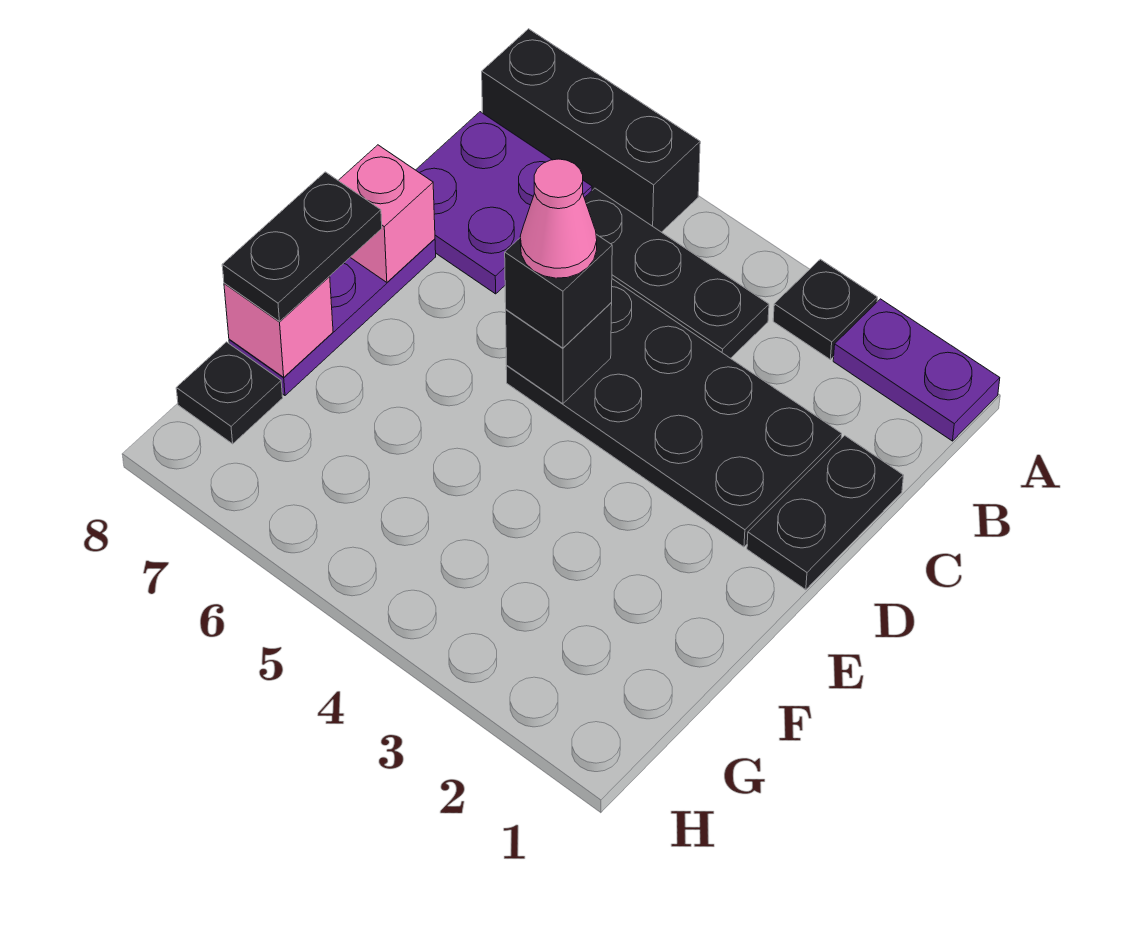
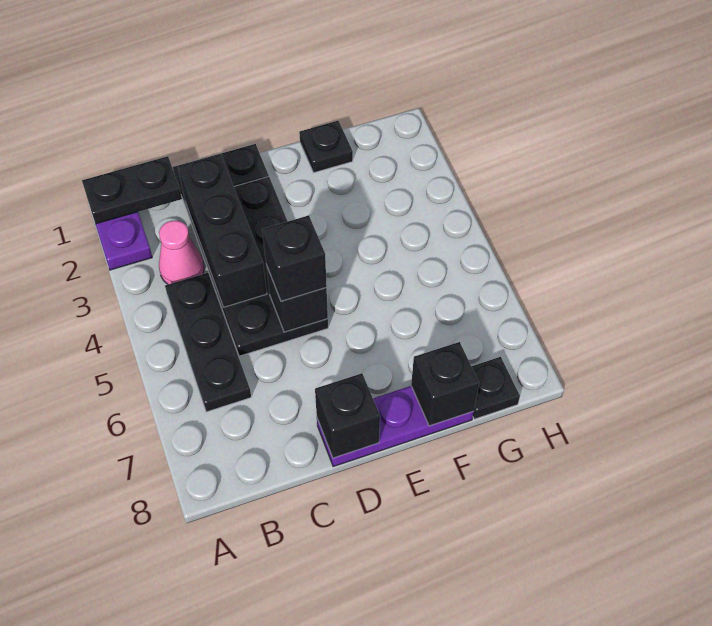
black plate A3 level 1 -> black plate F1 level 1
black brick A6:A8 level 1 -> black brick C2:C4 level 2
purple plate B7:C8 level 1 -> none
pink cone D5 level 4 -> pink cone B3 level 1
pink brick D8 level 2 -> black brick D8 level 2
black plate E8:F8 level 3 -> black plate A1:B1 level 2
pink brick F8 level 2 -> black brick F8 level 2

